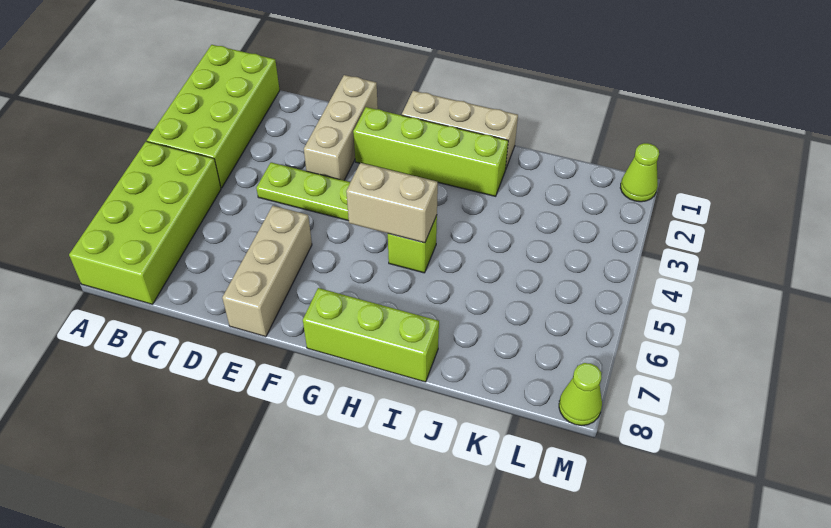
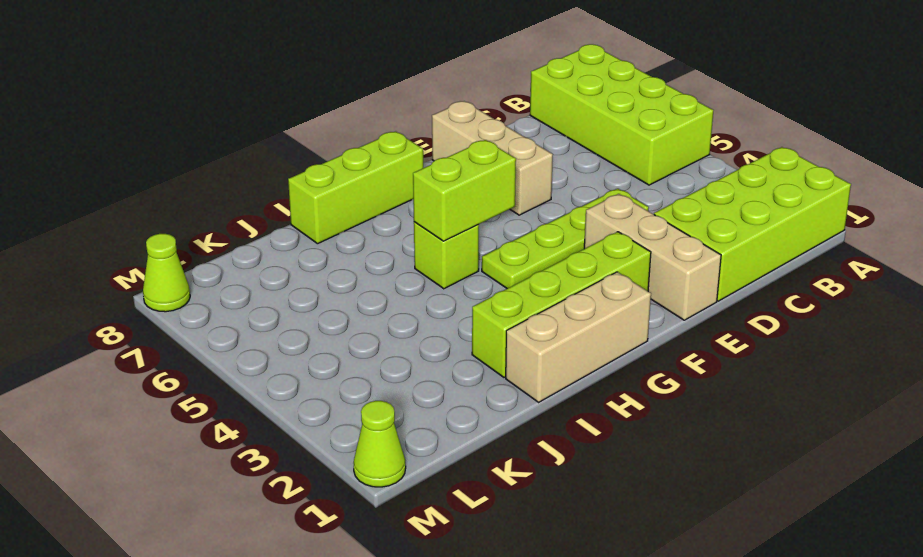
lime brick A1:B4 level 1 -> lime brick A1:D2 level 1
tan brick G5:H5 level 2 -> lime brick G5:H5 level 2

